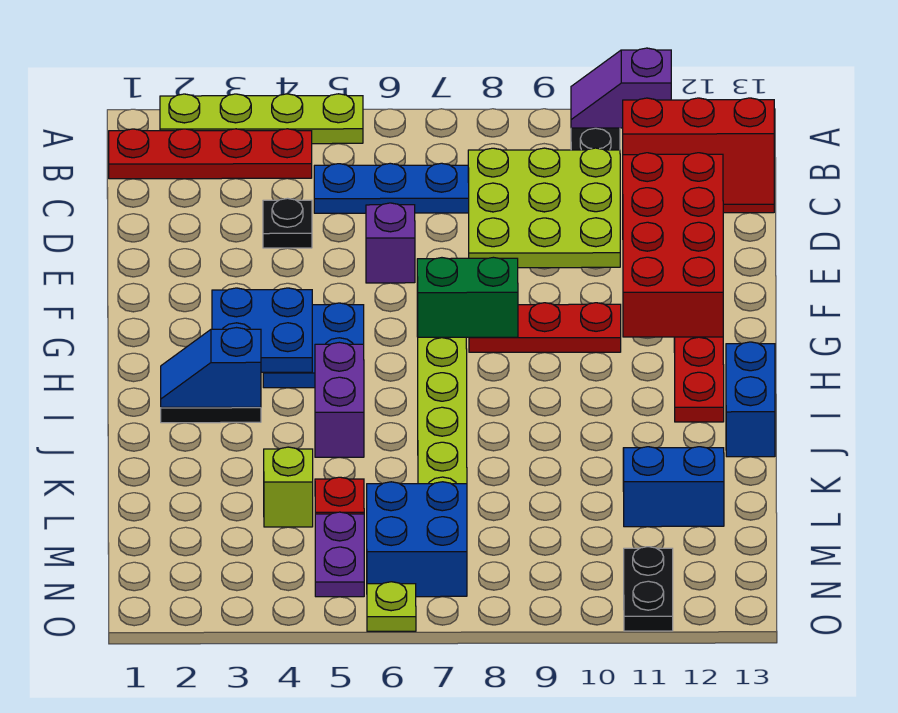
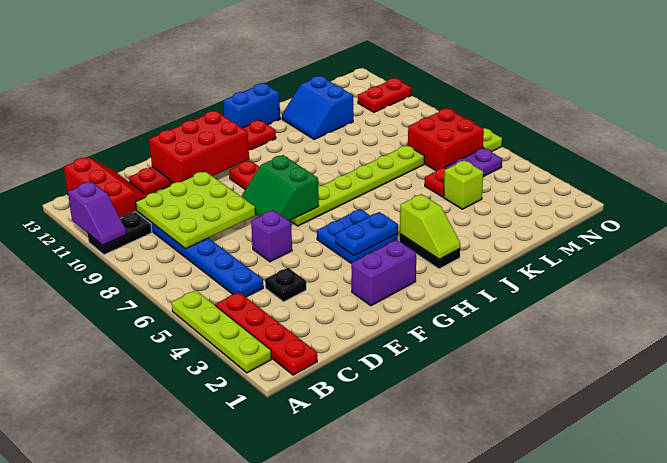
red brick D11:G12 level 2 -> red brick E11:G12 level 2
blue plate G3:H4 level 2 -> blue plate G4:H4 level 2
blue slope I2:I3 level 2 top 3 -> lime slope I2:I3 level 2 top 3
purple brick I5:J5 level 1 -> purple brick F2:G2 level 1
blue brick M6:N7 level 1 -> red brick M6:N7 level 1
black plate N11:O11 level 1 -> red plate N11:O11 level 1

